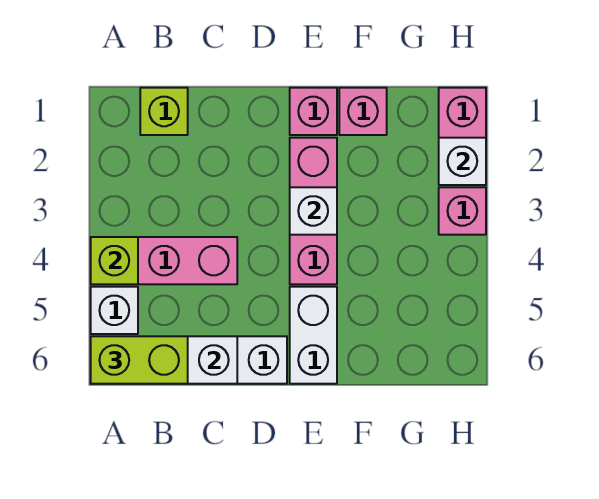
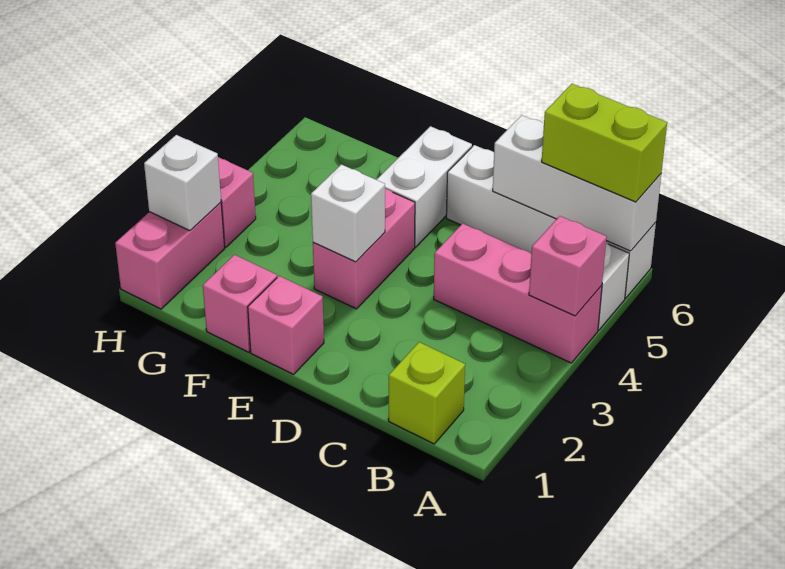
lime brick A4 level 2 -> pink brick A4 level 2
pink brick E2:E4 level 1 -> pink brick E3:E4 level 1

